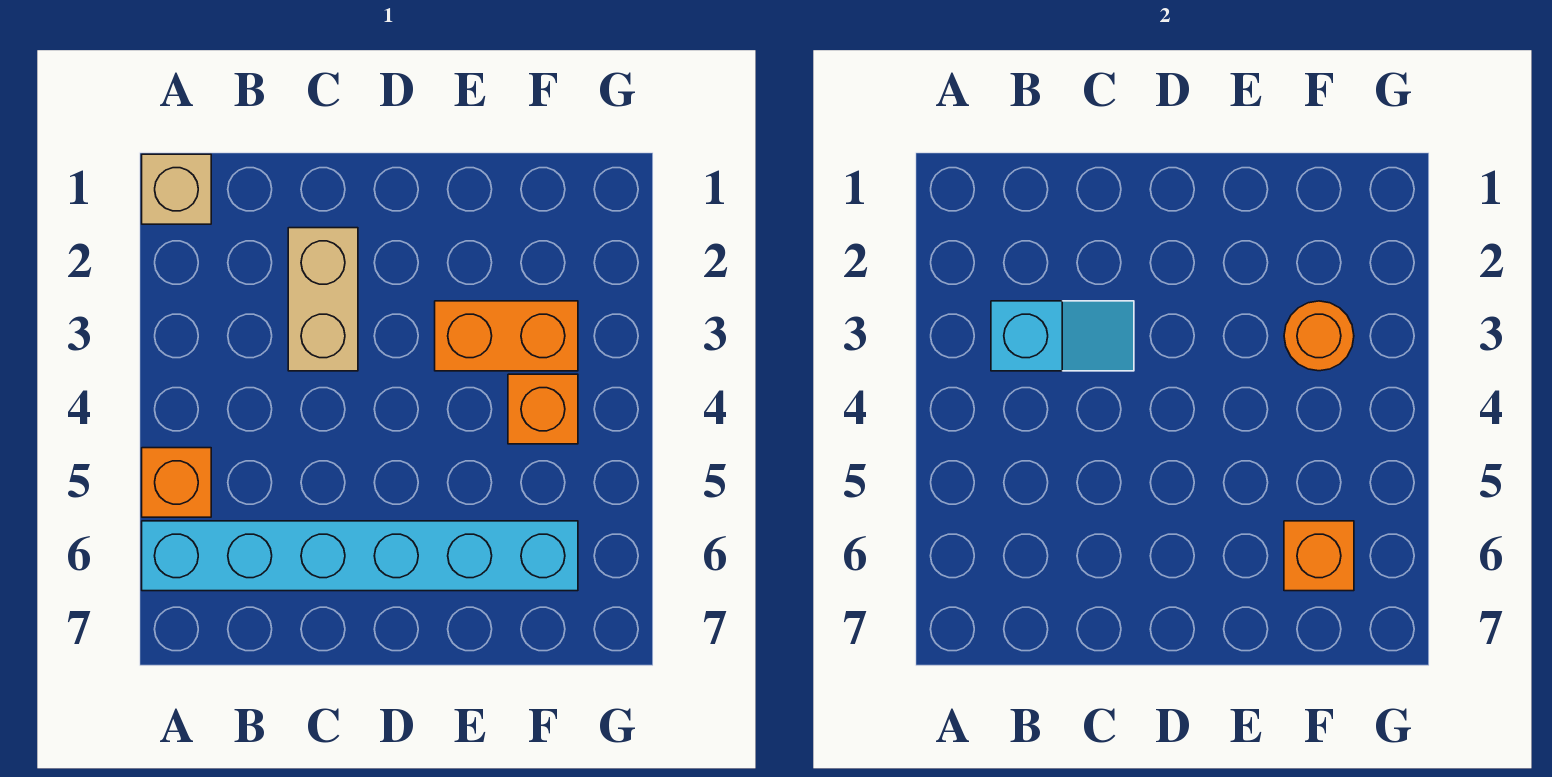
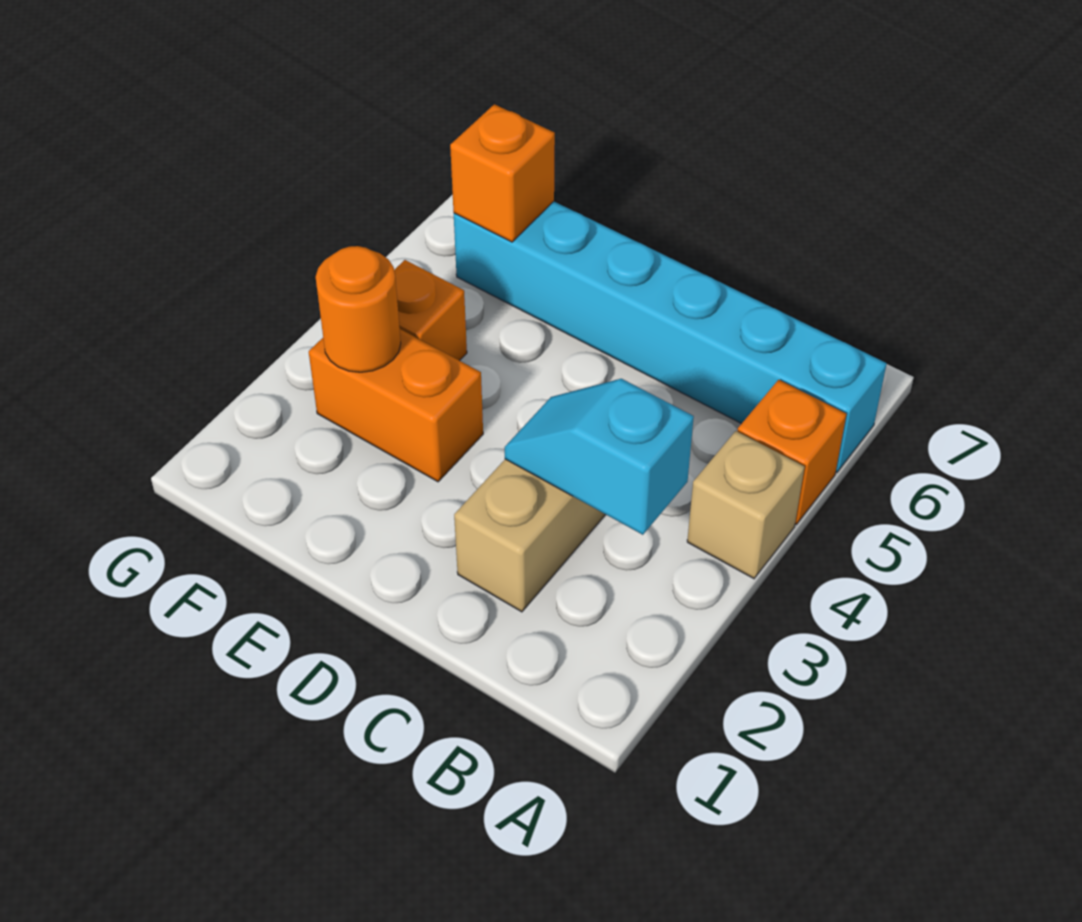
tan brick A1 level 1 -> tan brick A4 level 1

